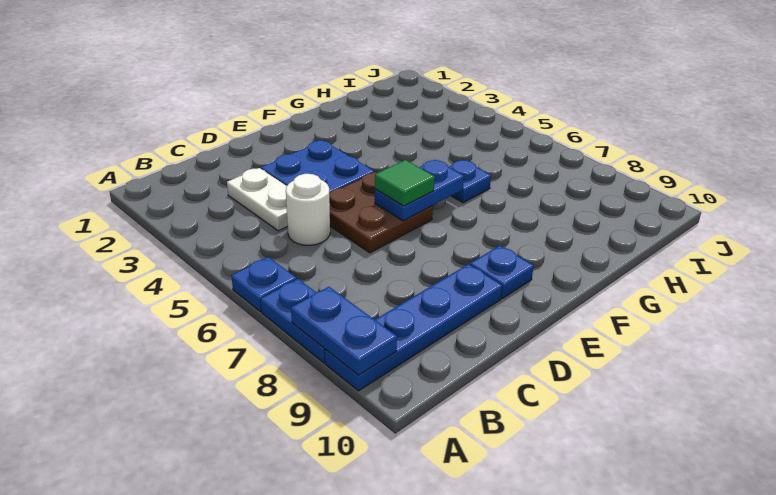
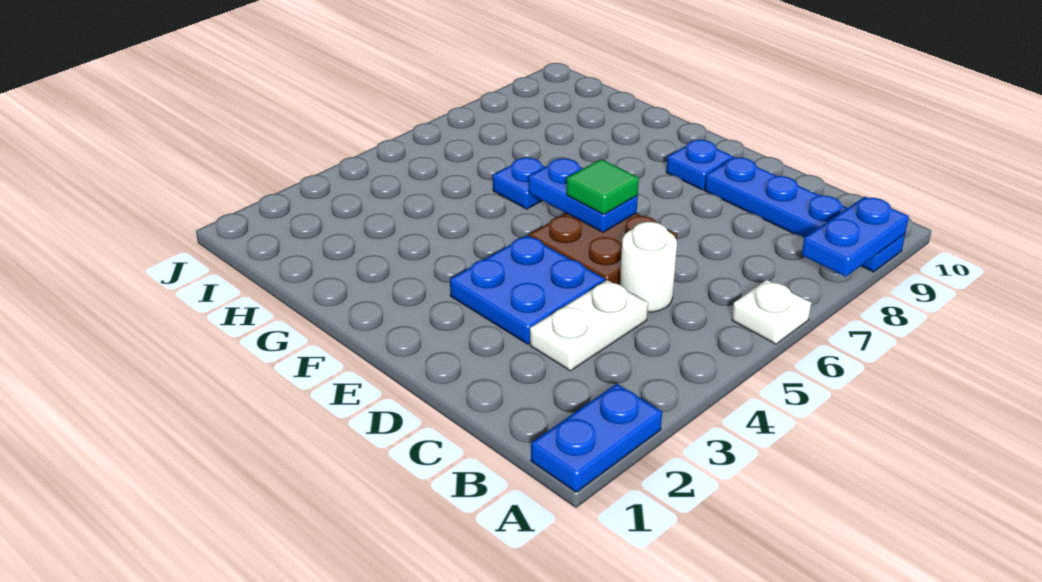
blue plate A6 level 1 -> white plate A6 level 1
blue plate A7:A8 level 1 -> blue plate A1:A2 level 1

